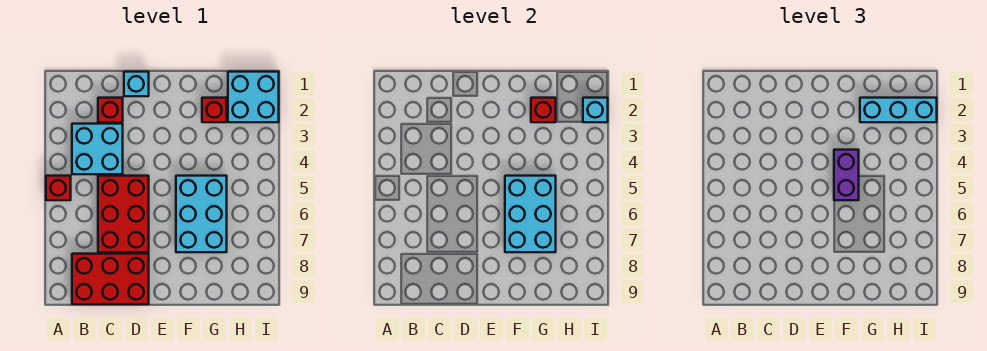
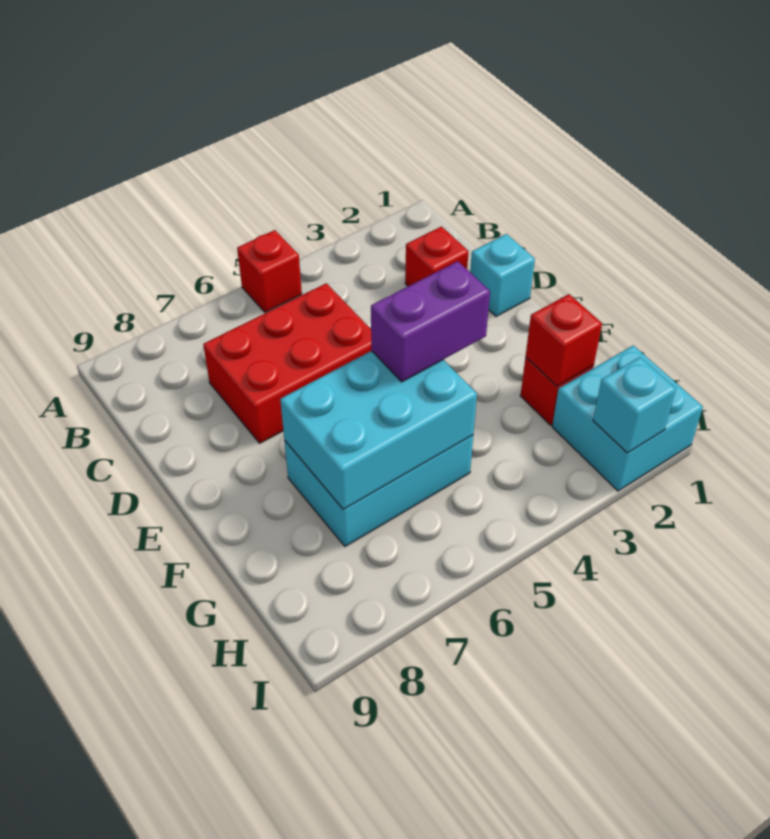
cyan brick B3:C4 level 1 -> none
red brick B8:D9 level 1 -> none
cyan brick G2:I2 level 3 -> none

